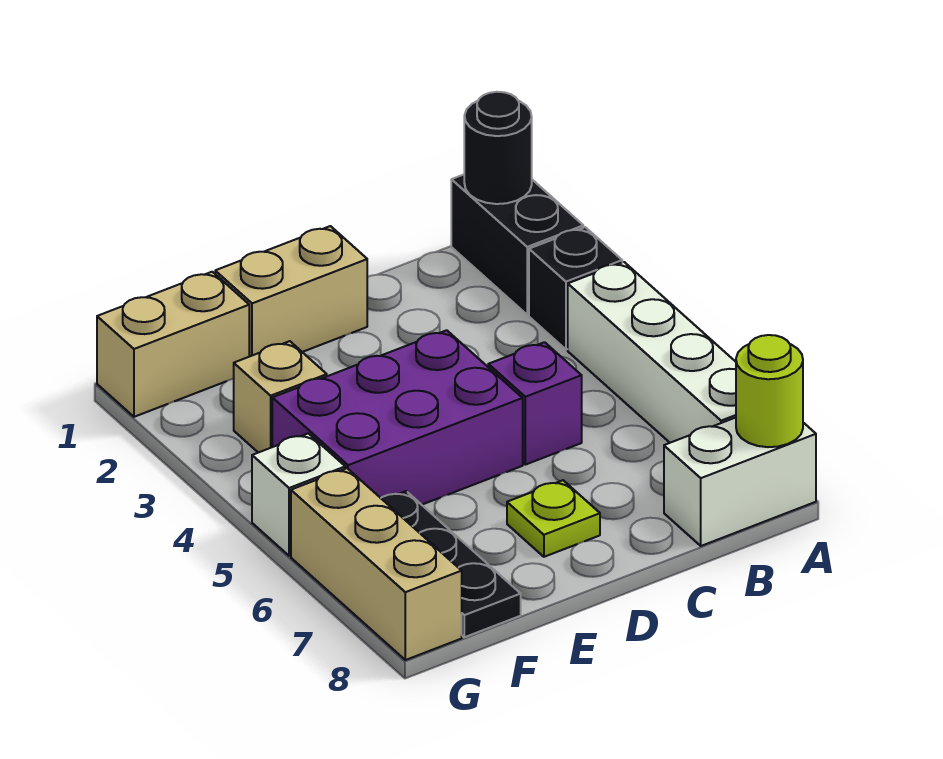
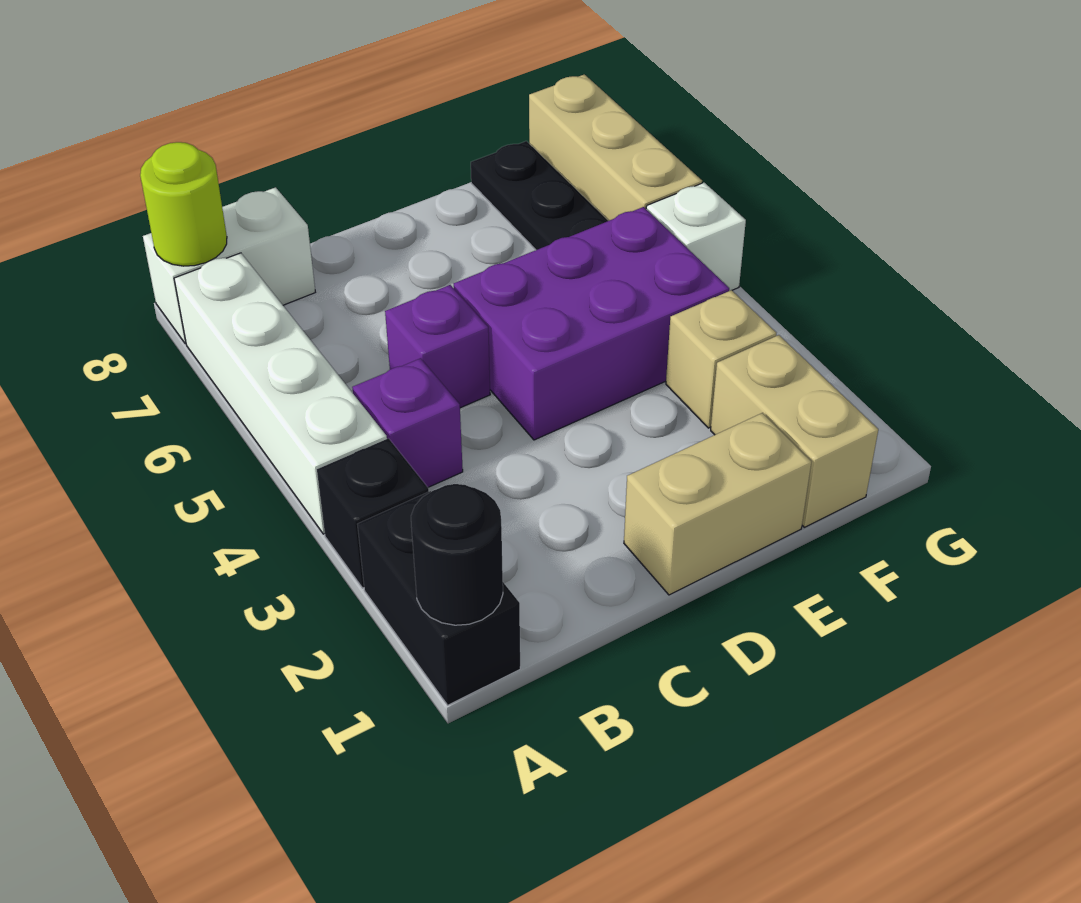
none -> purple brick B4 level 1
lime plate D7 level 1 -> none
tan brick F1:G1 level 1 -> tan brick F1:F2 level 1

